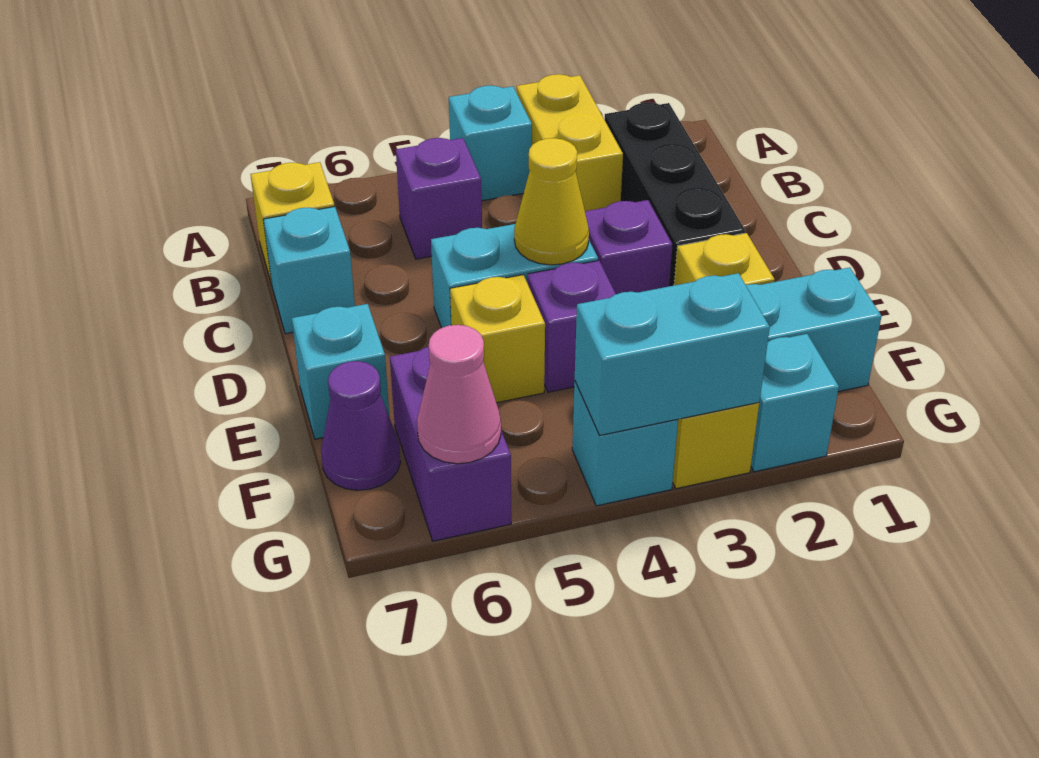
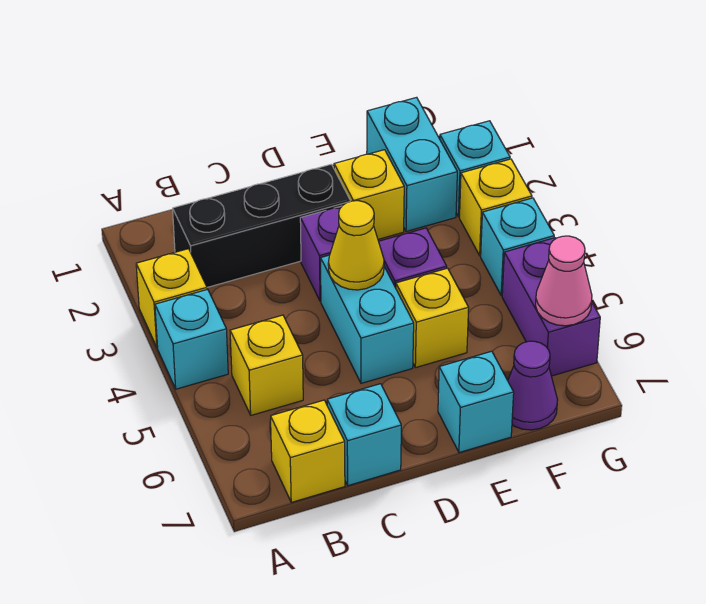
yellow brick A3:B3 level 1 -> yellow brick A3 level 1
purple brick B5 level 1 -> yellow brick B5 level 1
purple brick F6:G6 level 1 -> purple brick G5:G6 level 1
cyan brick G3:G4 level 2 -> none

